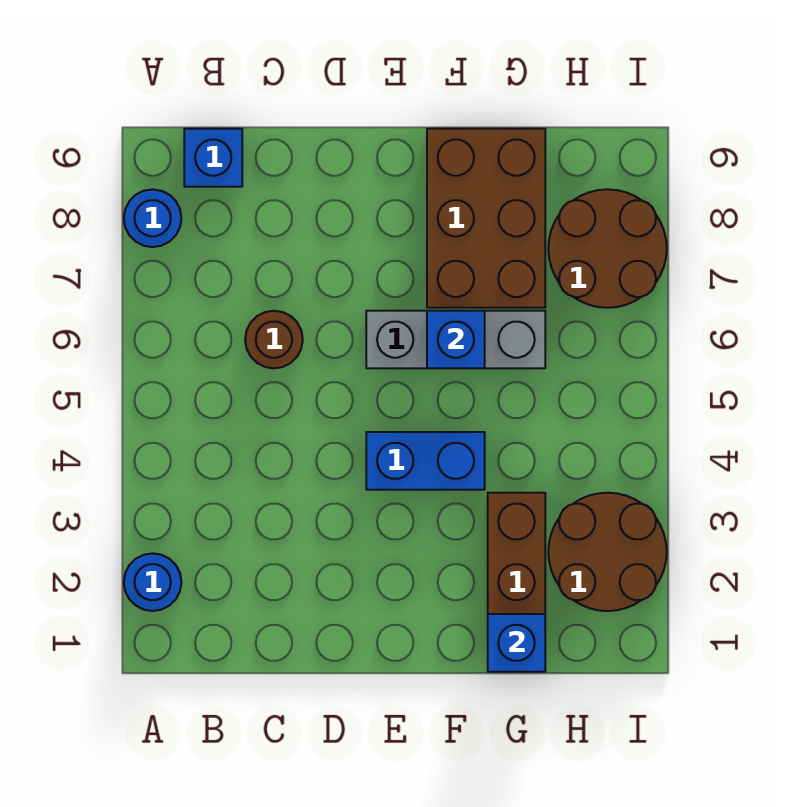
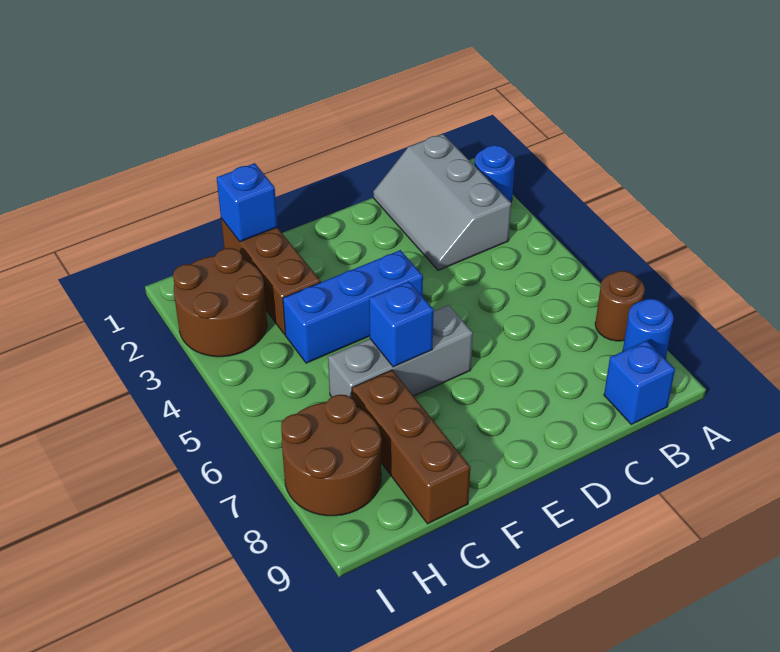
none -> grey slope B1:C3 level 1 top B
brown round brick C6 level 1 -> brown round brick A7 level 1
blue brick E4:F4 level 1 -> blue brick E4:G4 level 1
brown brick F7:G9 level 1 -> brown brick G7:G9 level 1

